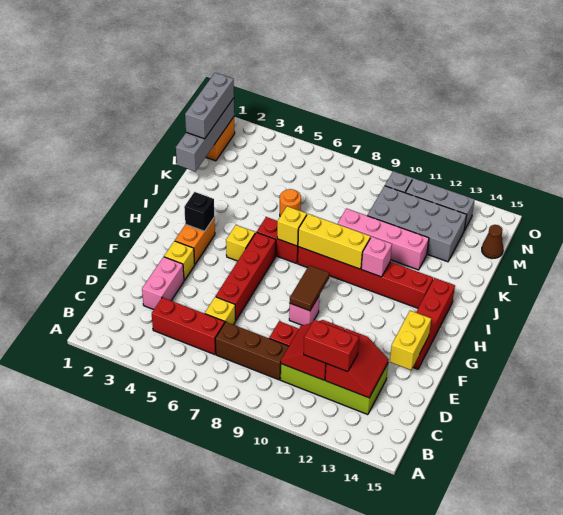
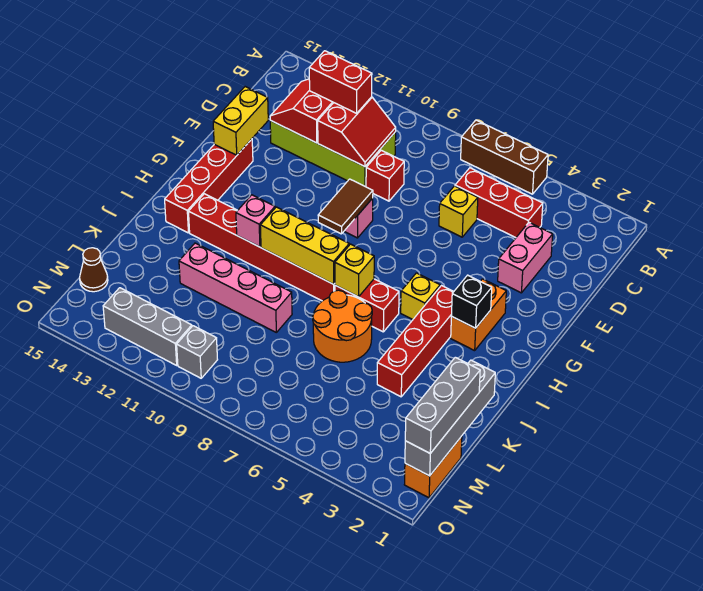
brown brick C7:C9 level 1 -> brown brick A5:A7 level 1
red brick E6:H6 level 1 -> red brick H4:K4 level 1
yellow brick F3 level 1 -> none
orange round brick K6 level 1 -> orange round brick J6:K7 level 1
grey brick L10:M13 level 1 -> none

